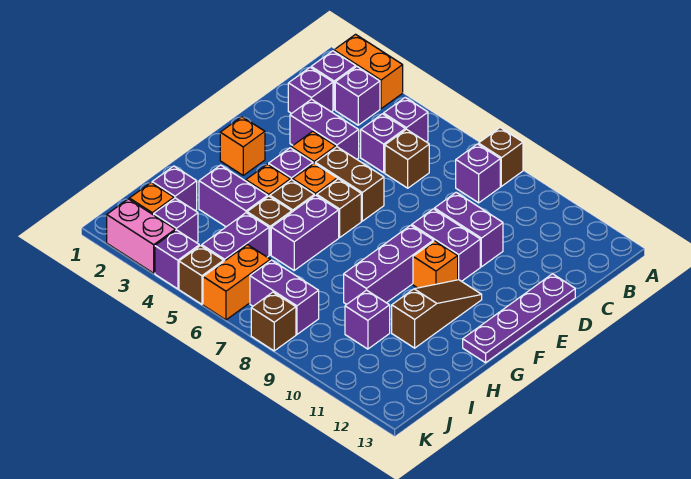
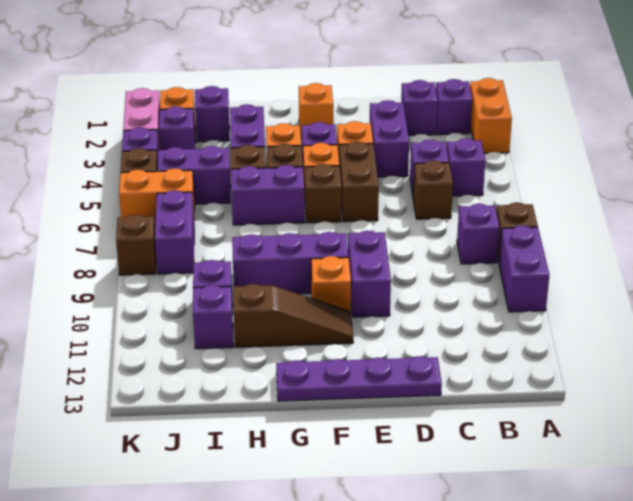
purple brick B3 level 1 -> purple brick I11 level 1
purple brick D9:D10 level 1 -> purple brick A9:A10 level 1

